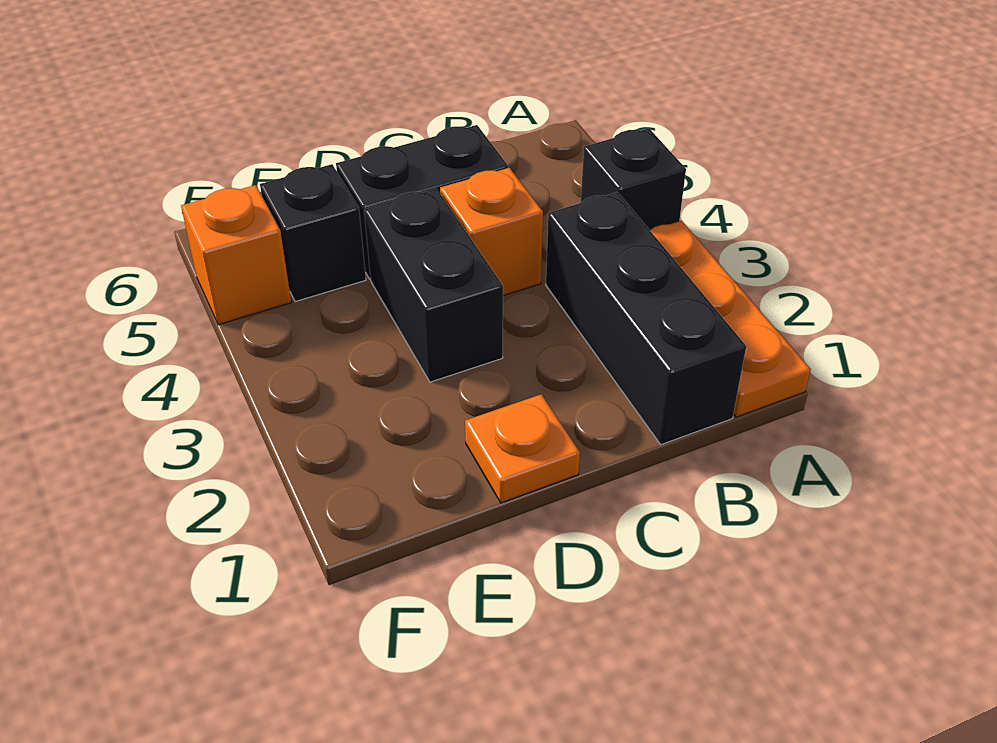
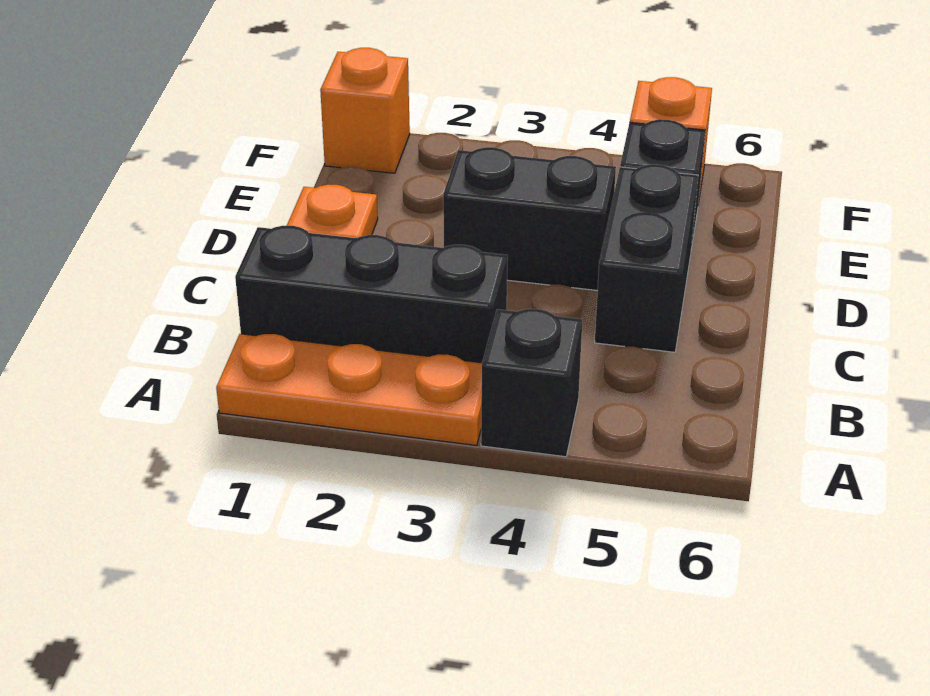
orange brick C4 level 1 -> orange brick F1 level 1

